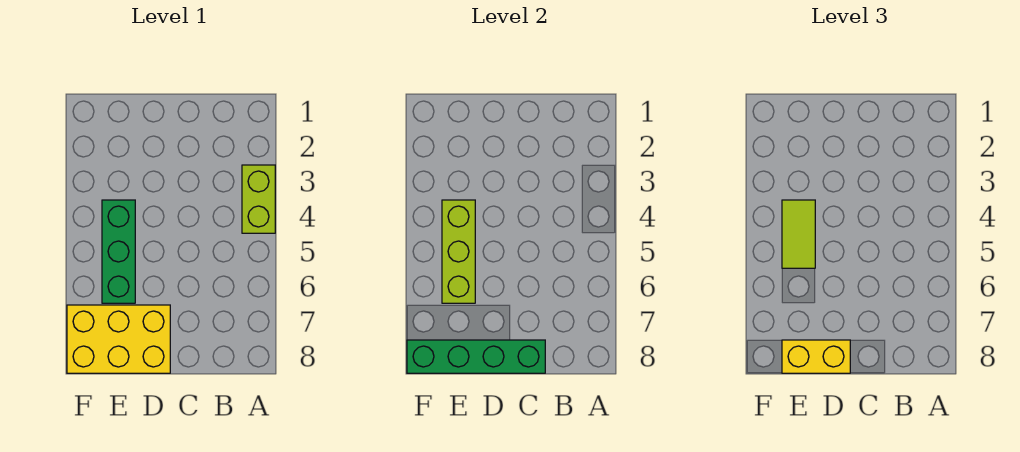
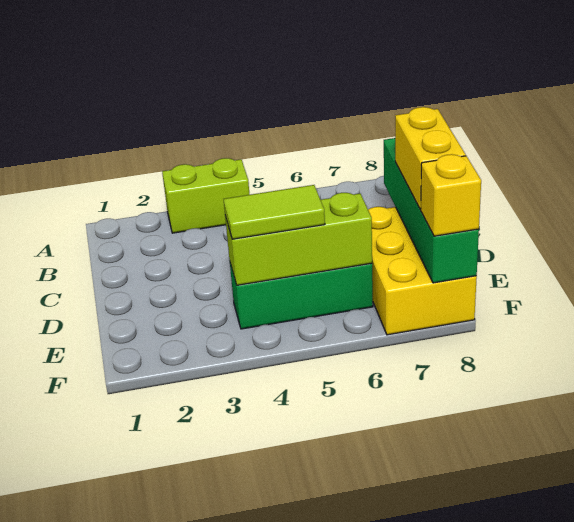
none -> yellow brick F8 level 3

